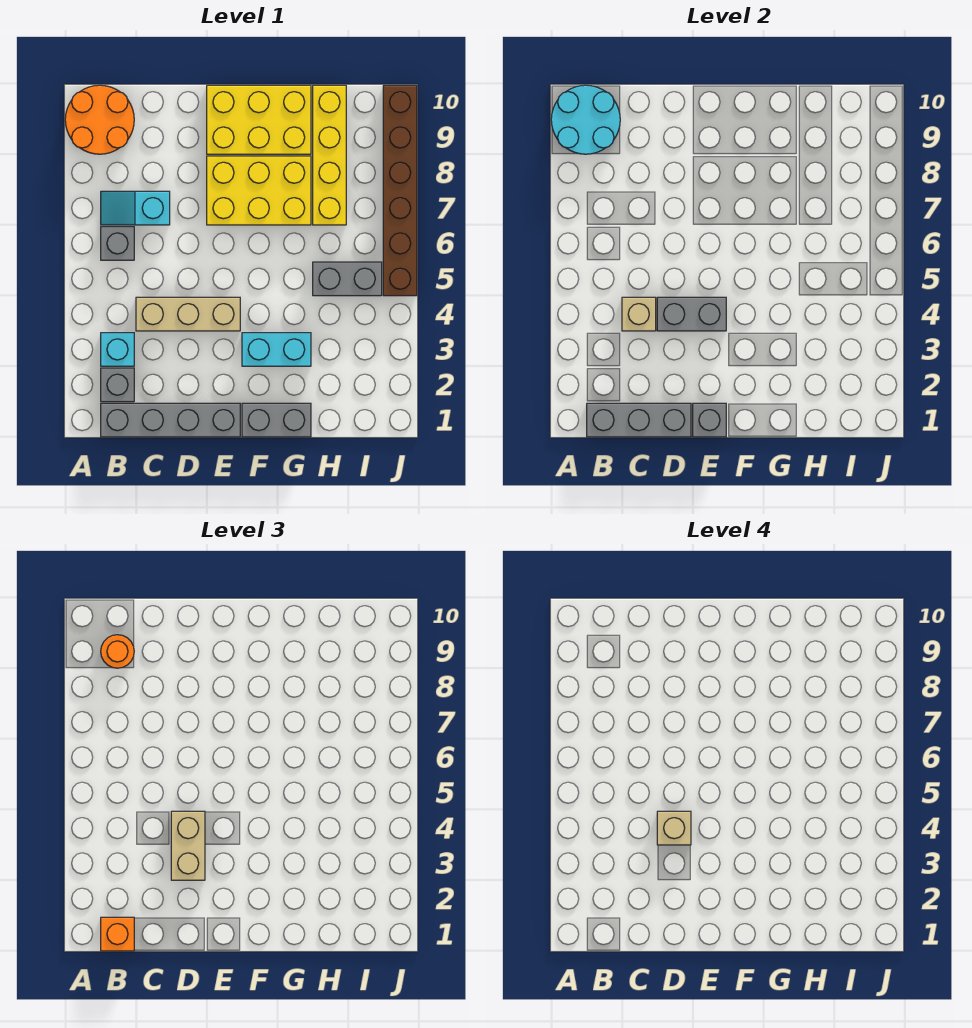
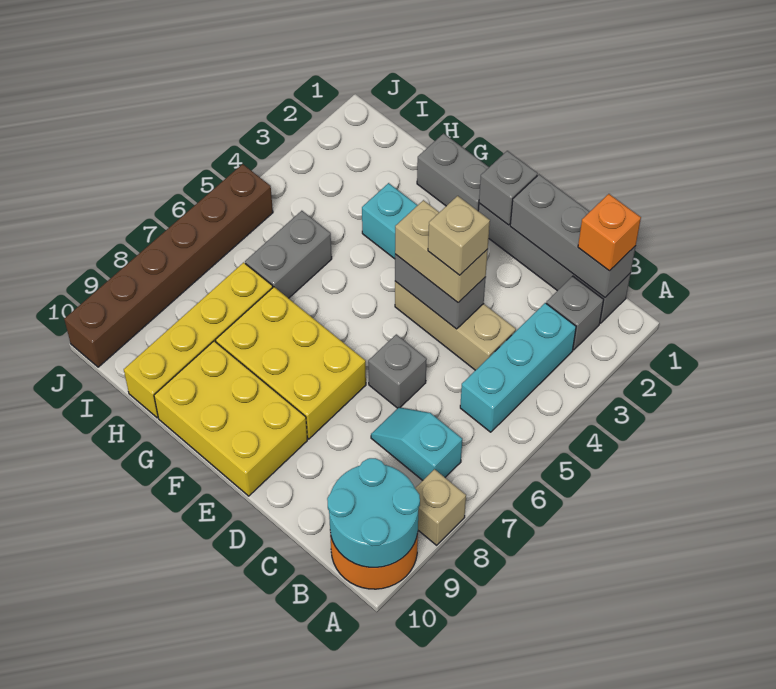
cyan brick B3 level 1 -> cyan brick B3:B5 level 1
grey brick B6 level 1 -> grey brick D6 level 1
cyan slope B7:C7 level 1 top C -> cyan slope B7:C7 level 1 top B
orange round brick B9 level 3 -> none
tan brick C4 level 2 -> tan brick A8 level 1
tan brick D3:D4 level 3 -> tan brick D4:E4 level 3
grey brick H5:I5 level 1 -> grey brick H5:H6 level 1

